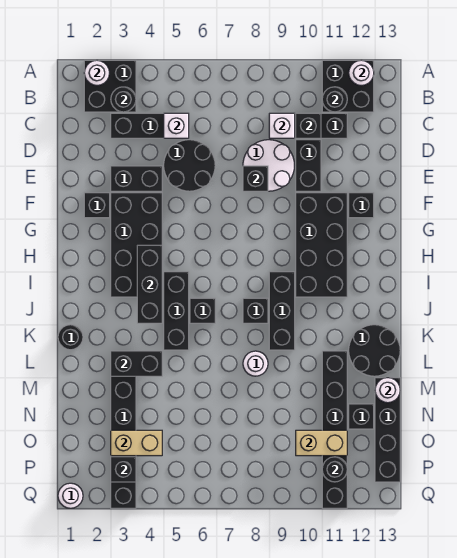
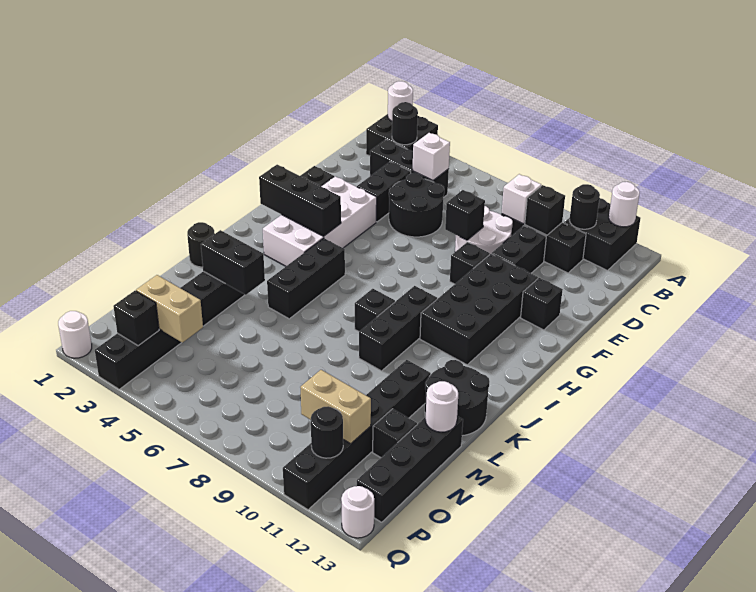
black brick E3:E4 level 1 -> black brick D4:E4 level 1
black brick F3:I4 level 1 -> white brick F3:I4 level 1
black brick H4:J4 level 2 -> black brick H2:H4 level 2
black brick J6 level 1 -> black brick F9 level 1
white round brick L8 level 1 -> white round brick Q13 level 1

